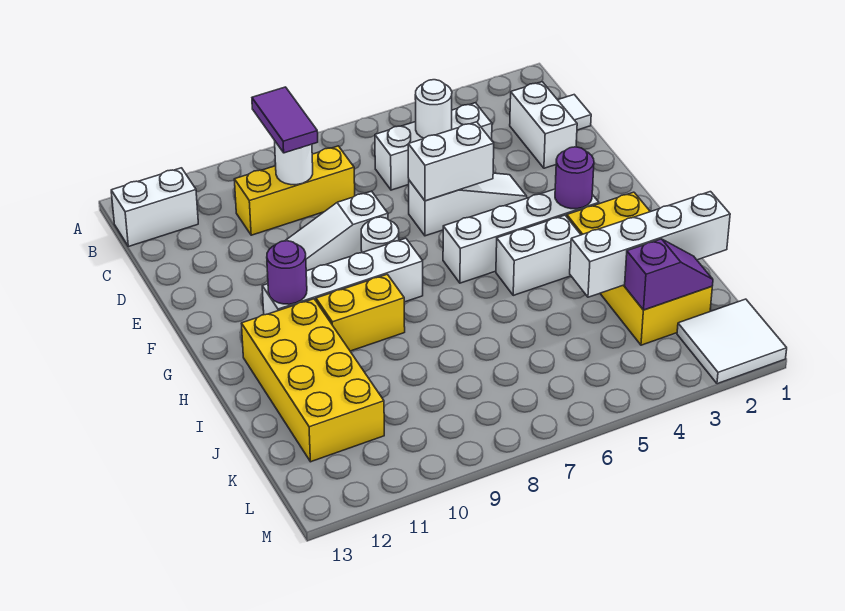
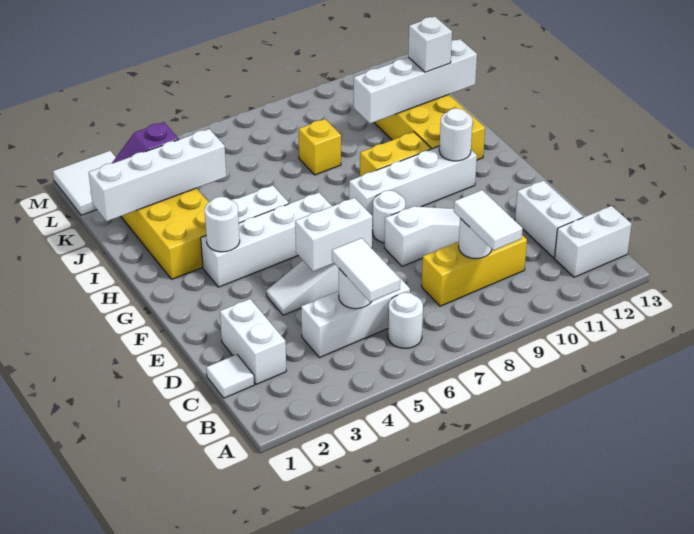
none -> white tile B5:C5 level 3
none -> white round brick B6 level 1
purple tile B9:C9 level 3 -> white tile B9:C9 level 3
none -> white brick C12:D12 level 1
purple round brick G3 level 2 -> white round brick G3 level 2
purple round brick G11 level 2 -> white round brick G11 level 2
none -> yellow brick J8 level 1
none -> white brick J10:J13 level 2
none -> white brick J12 level 3

